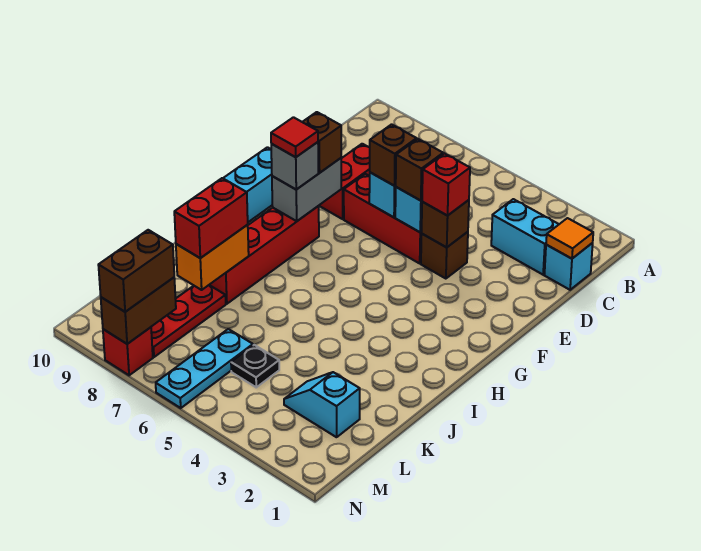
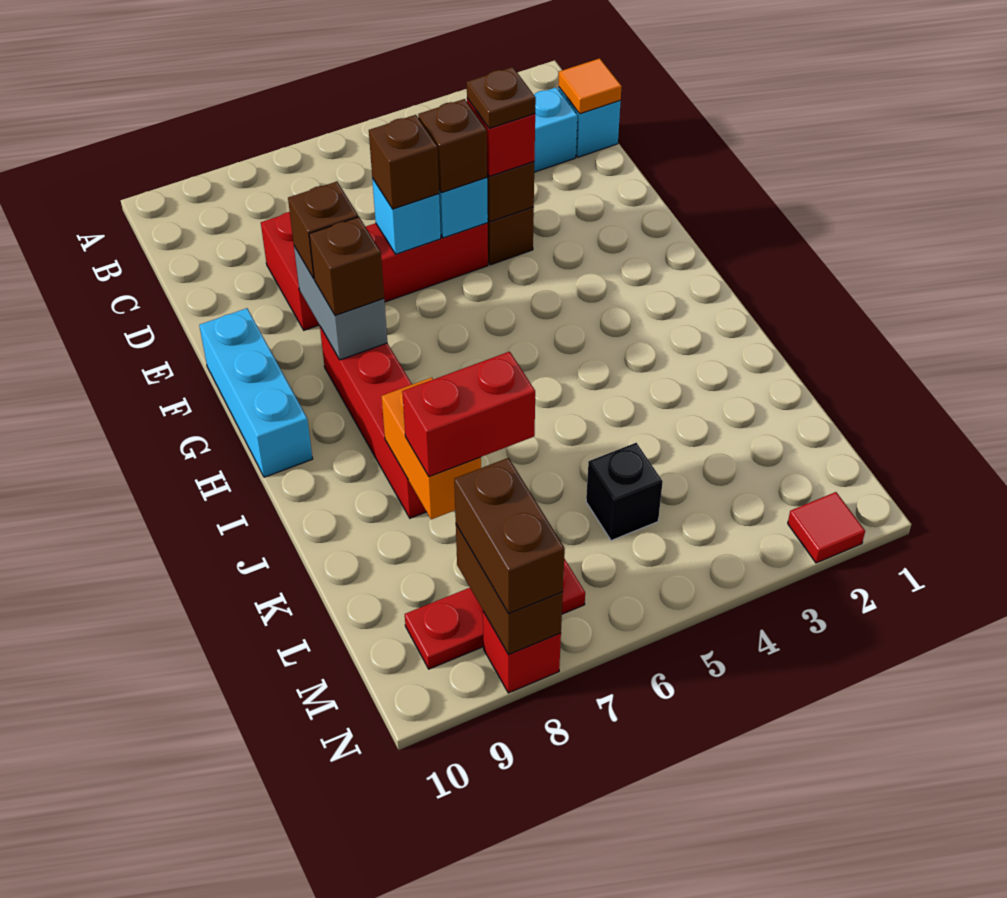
none -> brown plate E4 level 4
grey brick G8 level 3 -> brown brick G8 level 3
red tile G8 level 4 -> red tile N2 level 1
red brick J8:K8 level 3 -> red brick K7:K8 level 3
red plate K8:M8 level 1 -> red plate M7:M9 level 1
cyan slope L2:L3 level 1 top 2 -> none
black plate L5 level 1 -> black brick L5 level 1
cyan plate L6:N6 level 1 -> none

